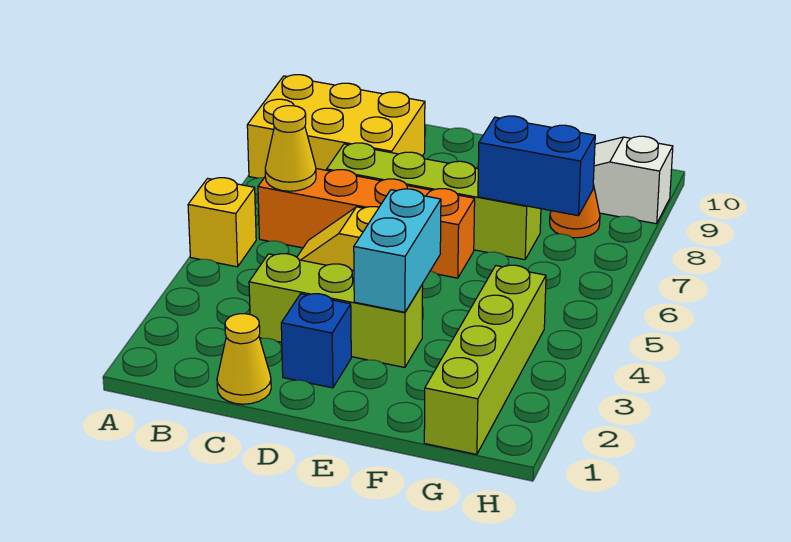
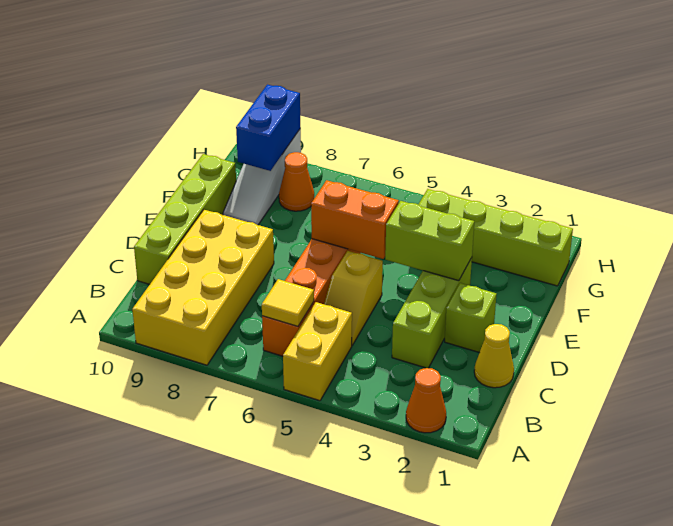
none -> orange cone A2 level 1
yellow brick A5 level 1 -> yellow brick A5:B5 level 1
yellow brick A8:C9 level 1 -> yellow brick A8:D9 level 1
yellow cone B6 level 2 -> yellow tile B6 level 2
lime brick C7:F7 level 1 -> lime brick C10:F10 level 1
blue brick D2 level 1 -> lime brick D2 level 1
cyan brick E3:E4 level 2 -> lime brick E3:E4 level 2
none -> orange brick E5:E6 level 2
blue brick F7:G7 level 2 -> blue brick G9:H9 level 2

